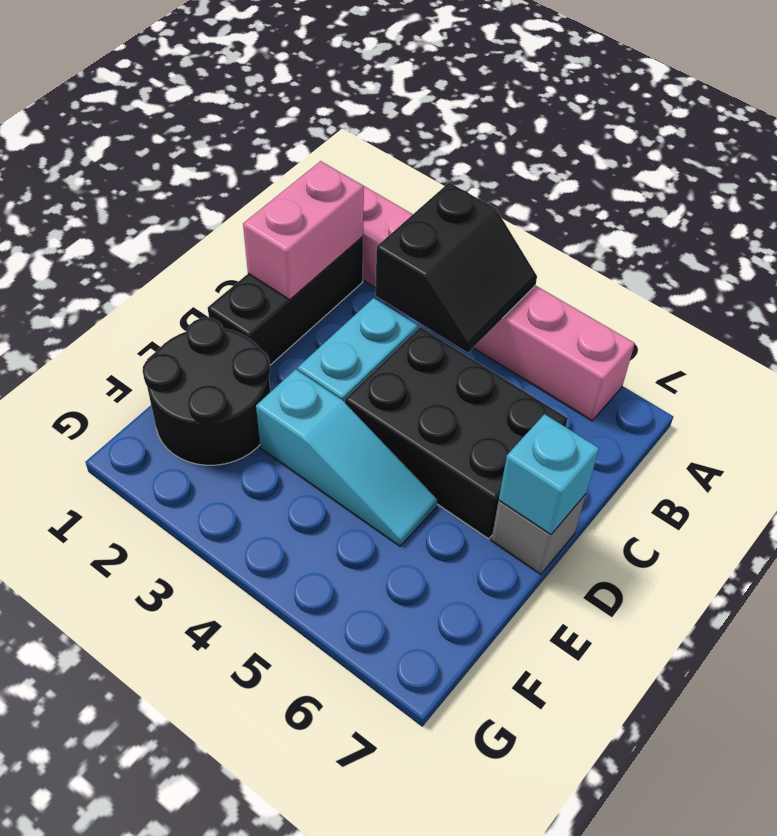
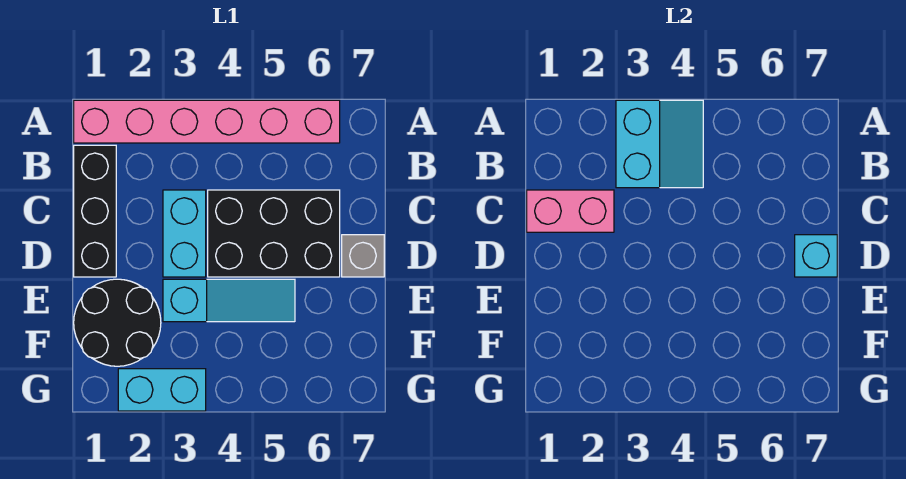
black slope A3:B4 level 2 top 3 -> cyan slope A3:B4 level 2 top 3
pink brick B1:C1 level 2 -> pink brick C1:C2 level 2
none -> cyan brick G2:G3 level 1

